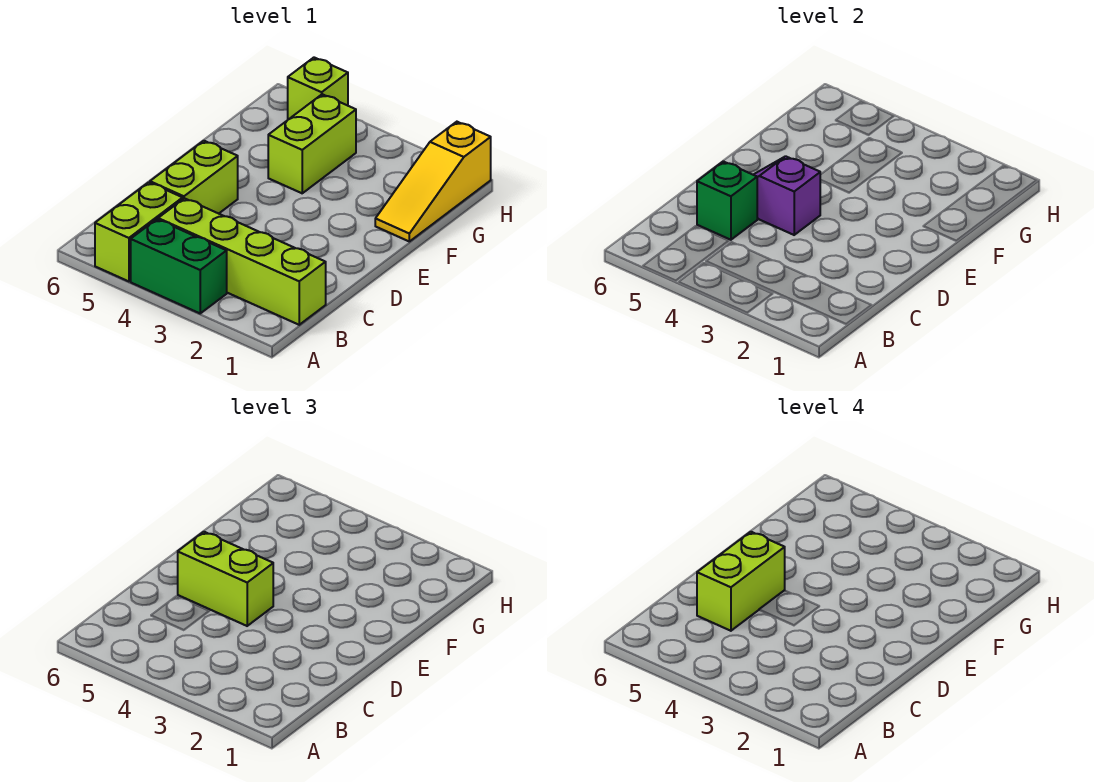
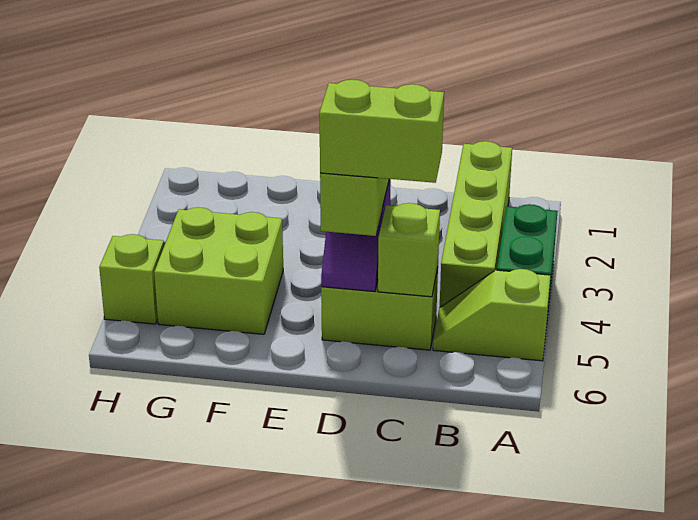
lime brick A5:B5 level 1 -> lime slope A5:B5 level 1 top A
green brick C5 level 2 -> lime brick C5 level 2
yellow slope F1:H1 level 1 top H -> none
lime brick F4:G4 level 1 -> lime brick F4:G5 level 1

